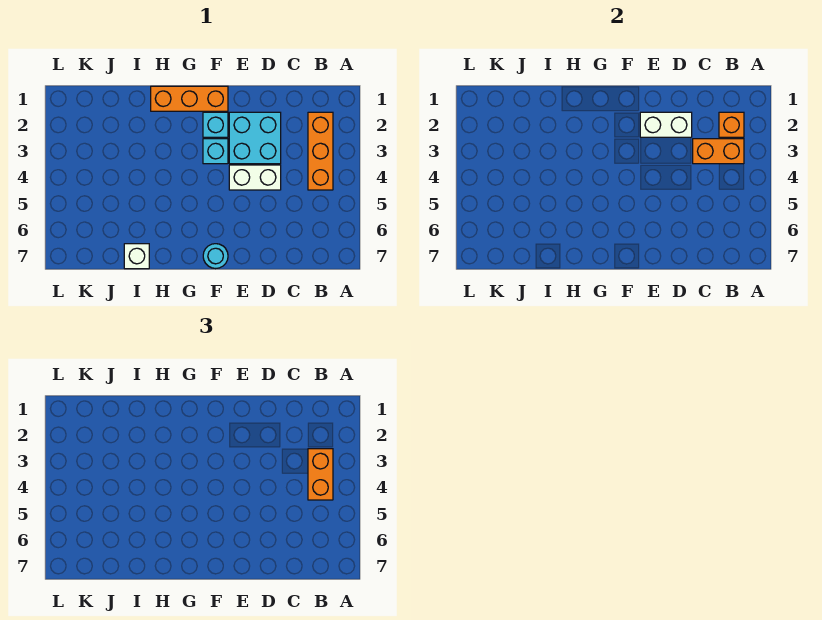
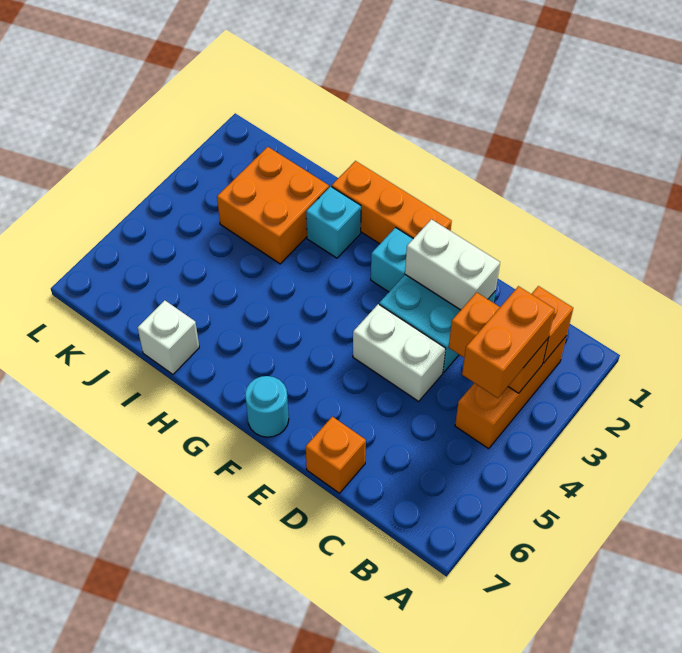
none -> orange brick D7 level 1
cyan brick F3 level 1 -> cyan brick H2 level 1
none -> orange brick I2:J3 level 1

